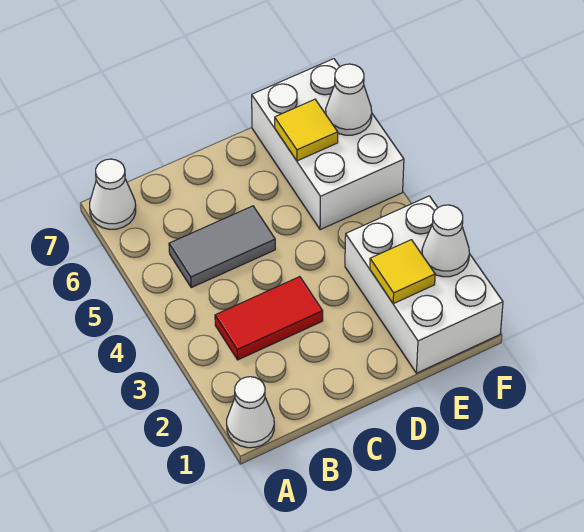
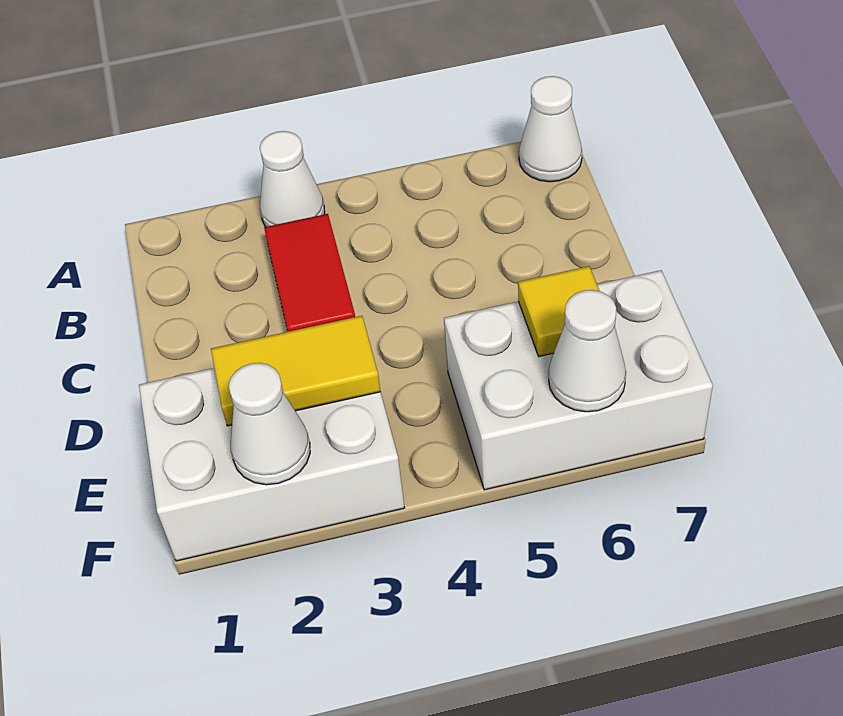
white cone A1 level 1 -> white cone A3 level 1
grey tile B5:C5 level 1 -> none
yellow tile E2 level 2 -> yellow tile E2:E3 level 2

